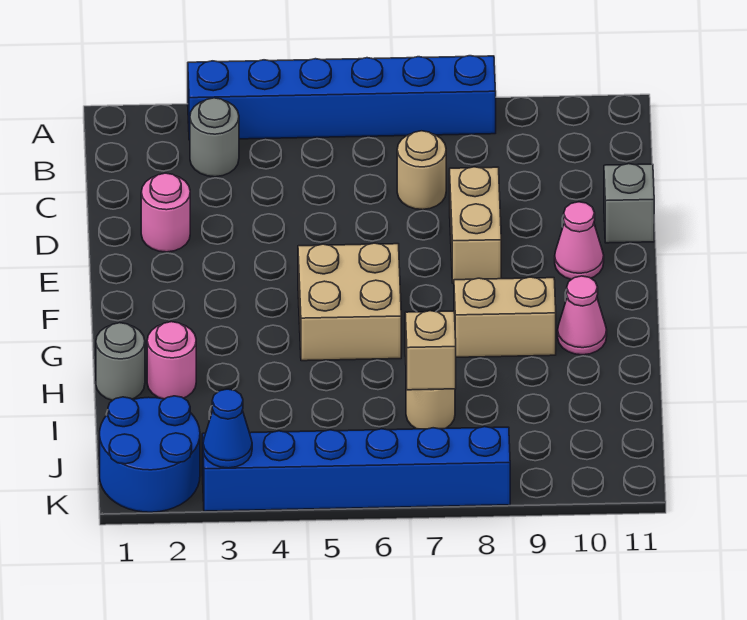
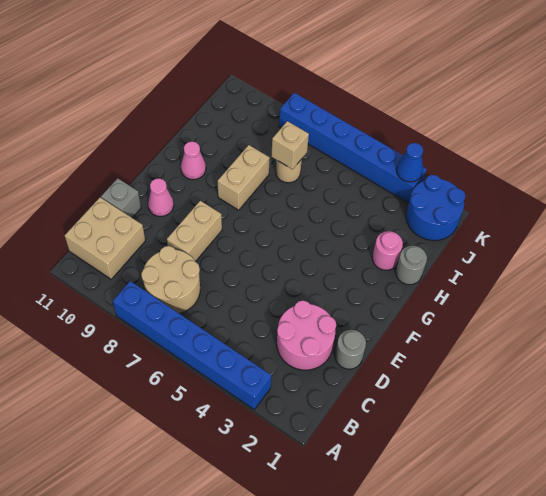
grey round brick B3 level 1 -> grey round brick D1 level 1
tan round brick C7 level 1 -> tan round brick B7:C8 level 1
pink round brick D2 level 1 -> pink round brick C2:D3 level 1
tan brick F5:G6 level 1 -> tan brick B10:C11 level 1
tan brick G8:G9 level 1 -> tan brick G8:H8 level 1

